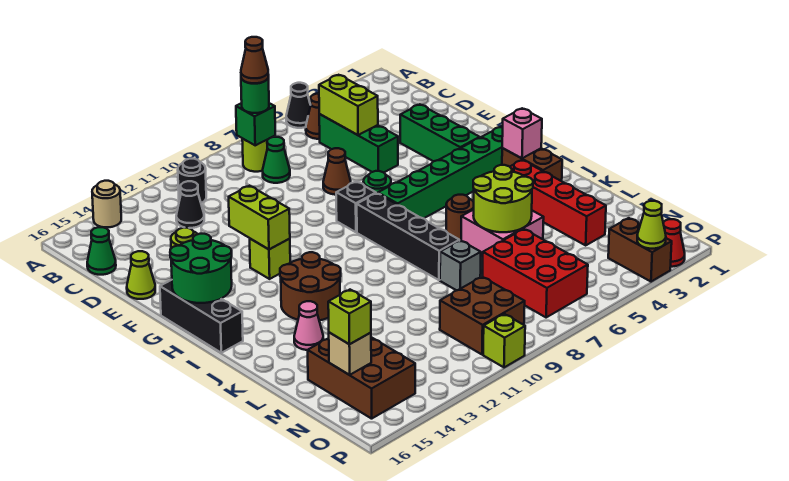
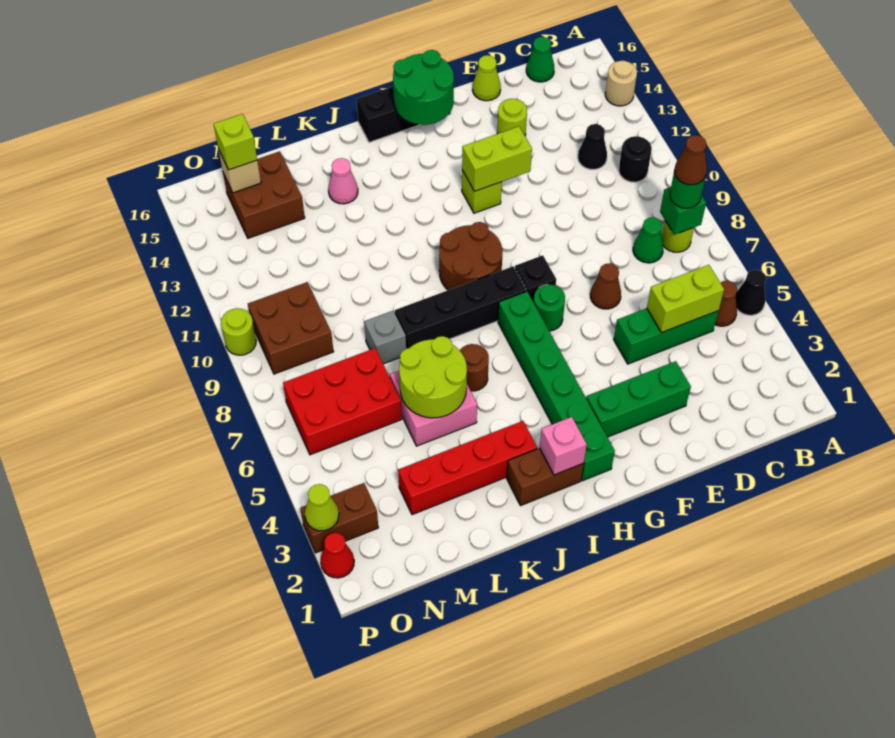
brown round brick I12:J13 level 1 -> brown round brick H9:I10 level 1
brown brick M14:O15 level 1 -> brown brick M14:N15 level 1
lime brick P10 level 1 -> lime round brick P10 level 1

